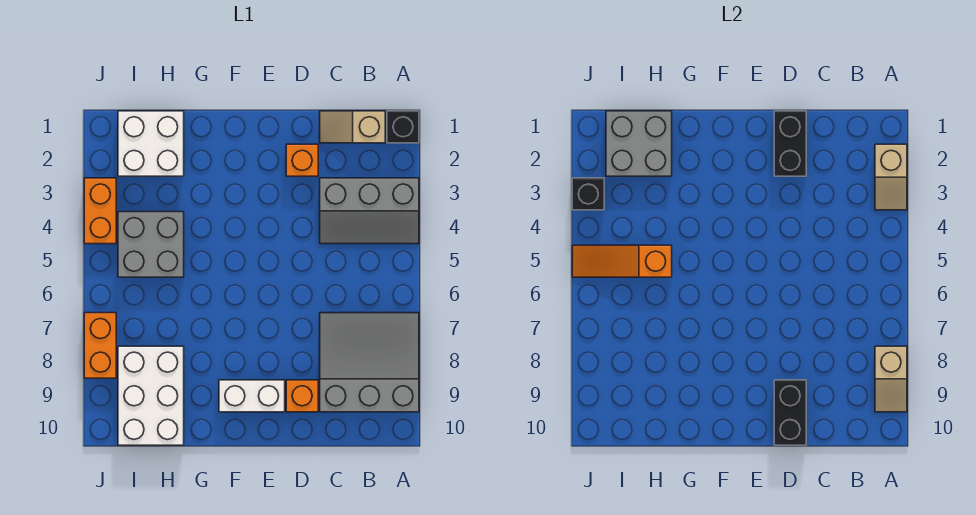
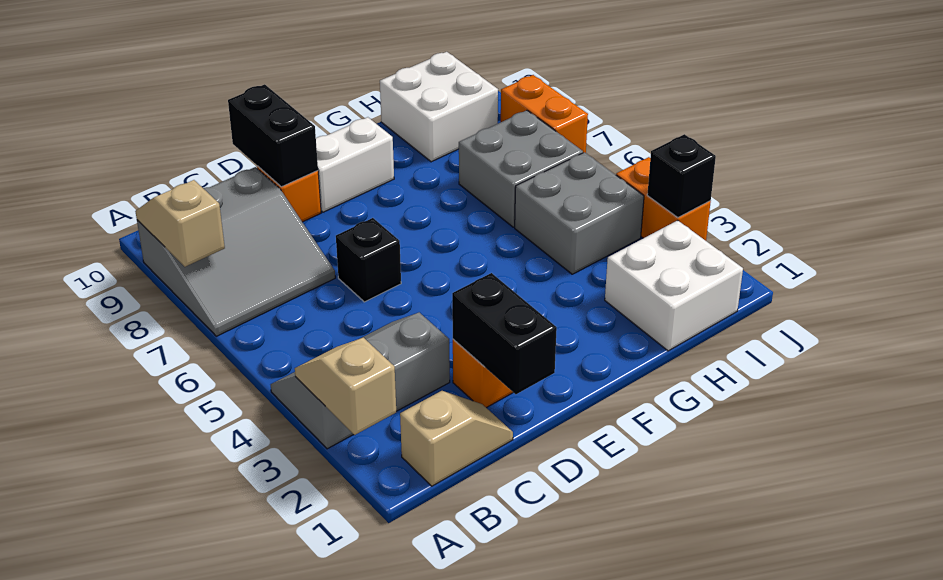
black brick A1 level 1 -> black brick D6 level 1
grey brick H1:I2 level 2 -> grey brick H6:I7 level 1
orange slope H5:J5 level 2 top H -> none
white brick H8:I10 level 1 -> white brick H9:I10 level 1

